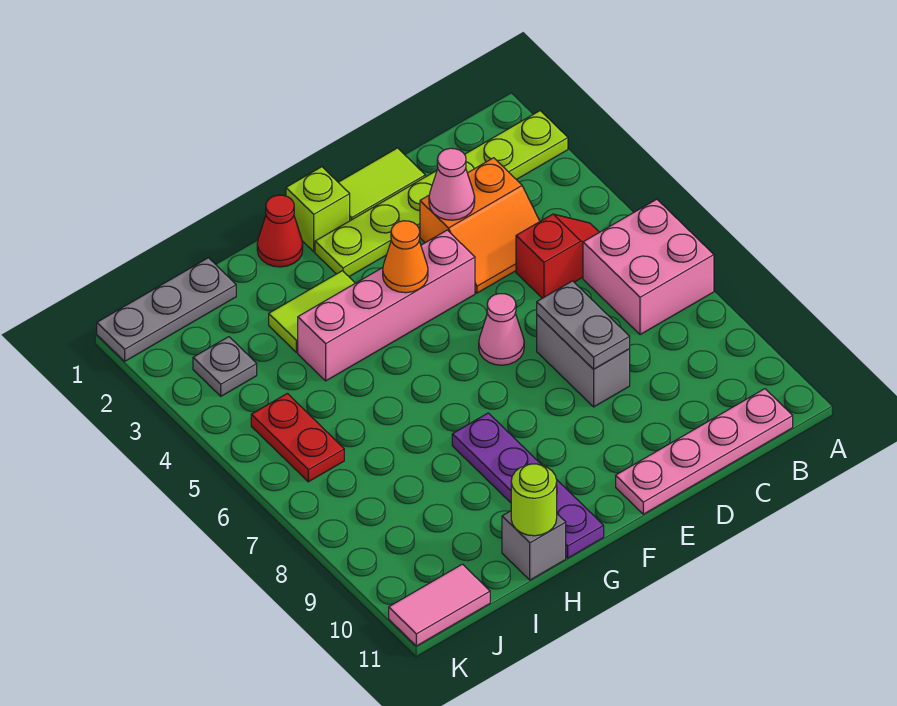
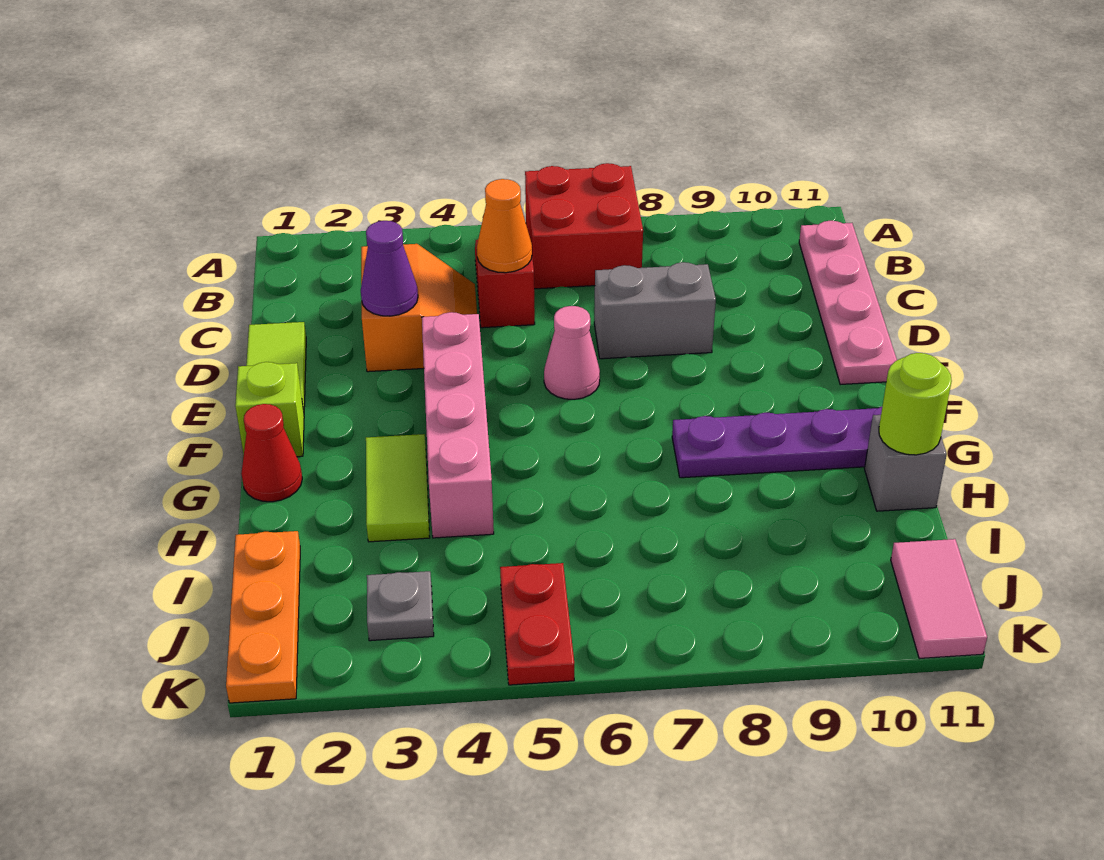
lime plate A2:F2 level 1 -> none
pink brick A6:B7 level 1 -> red brick A6:B7 level 1
pink cone D3 level 2 -> purple cone D3 level 2
grey plate D7:D8 level 2 -> none
orange cone F4 level 2 -> orange cone C5 level 2
grey plate I1:K1 level 1 -> orange plate I1:K1 level 1
red plate J5:J6 level 1 -> red plate J5:K5 level 1

